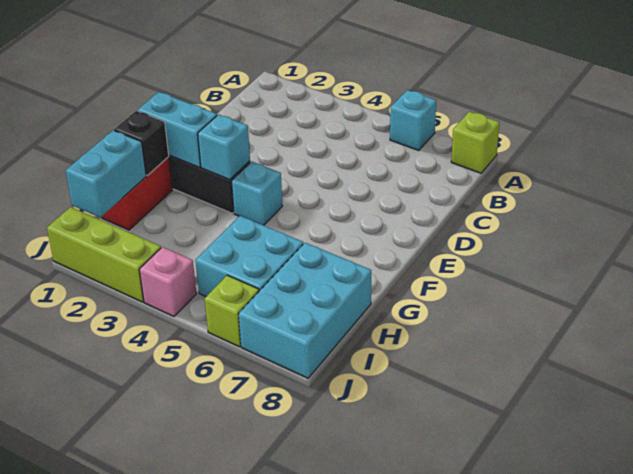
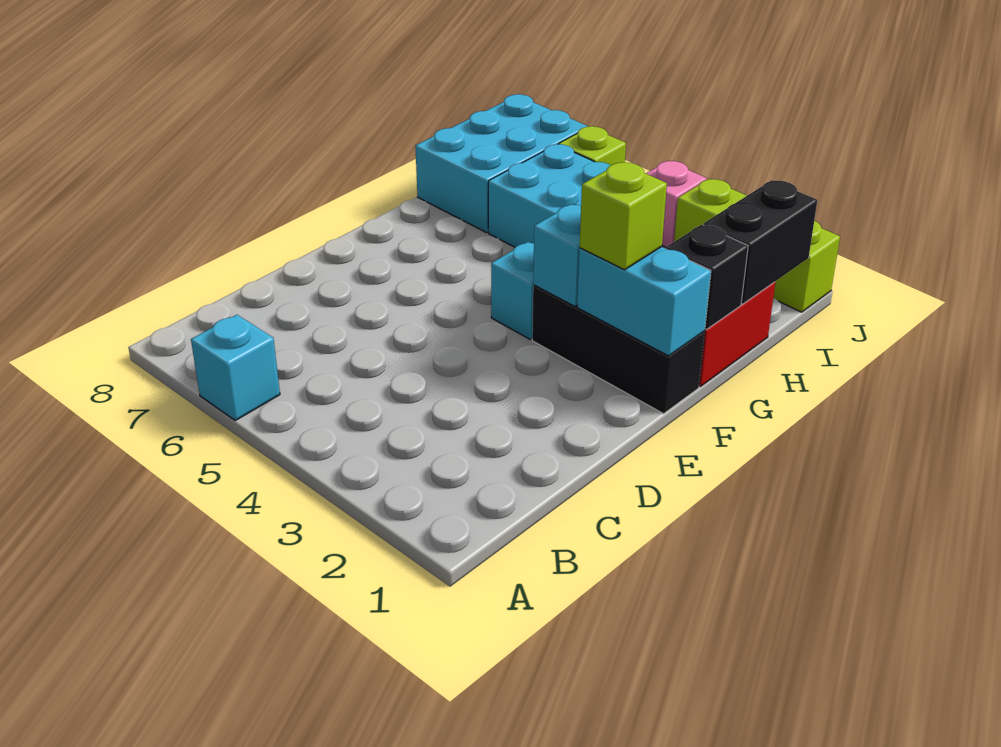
lime brick A8 level 1 -> lime brick F2 level 3
cyan brick H1:I1 level 2 -> black brick H1:I1 level 2

